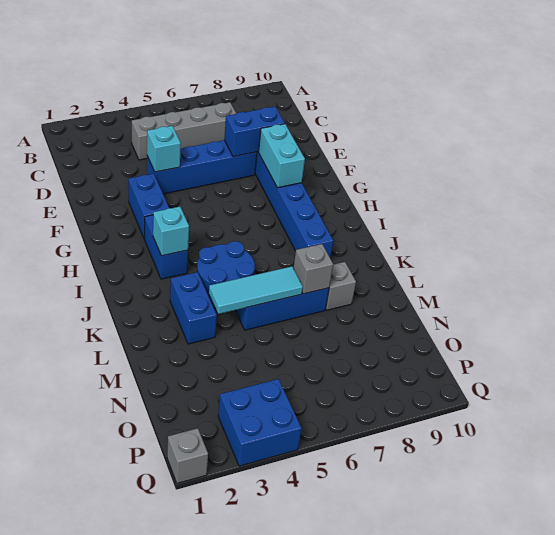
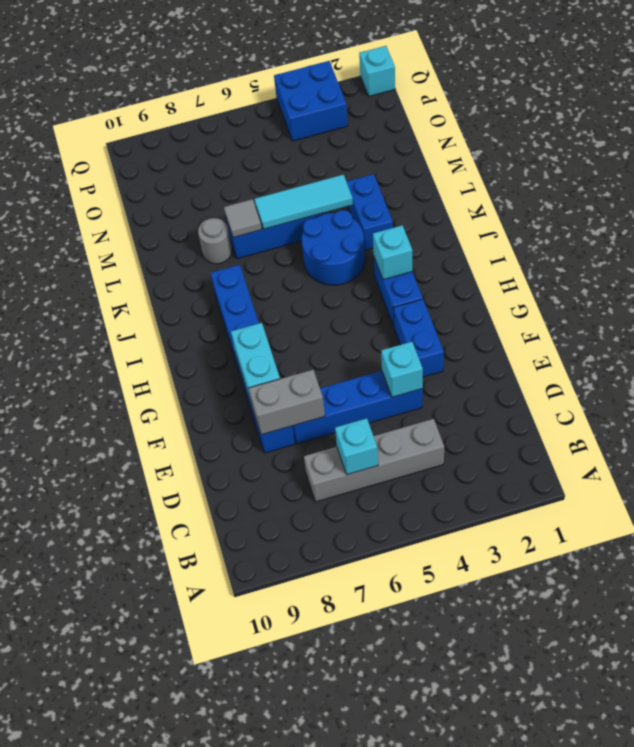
none -> cyan brick C6 level 2
blue brick E7:E8 level 2 -> grey brick E7:E8 level 2
grey brick L7 level 2 -> grey tile L7 level 2
grey brick L8 level 1 -> grey round brick L8 level 1
grey brick Q1 level 1 -> cyan brick Q1 level 1

